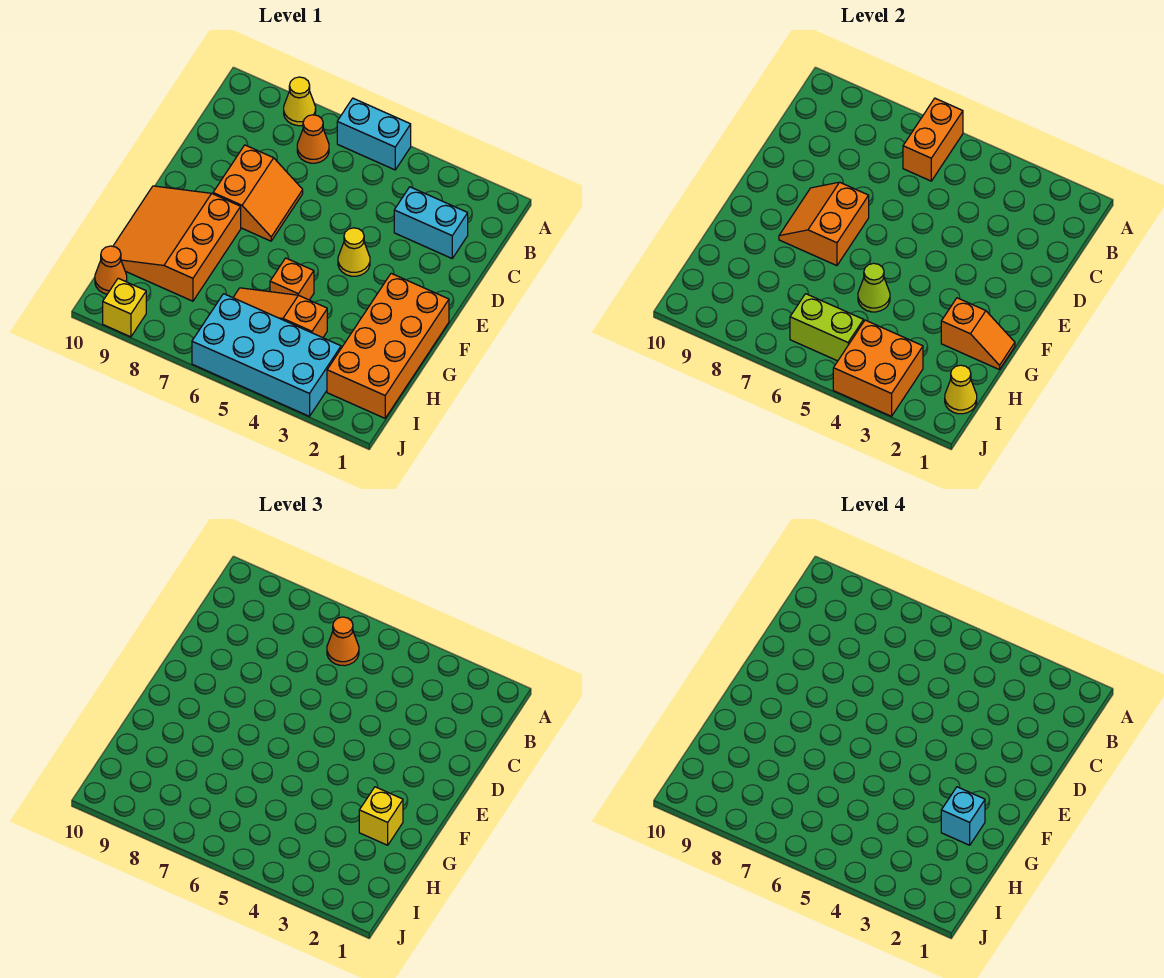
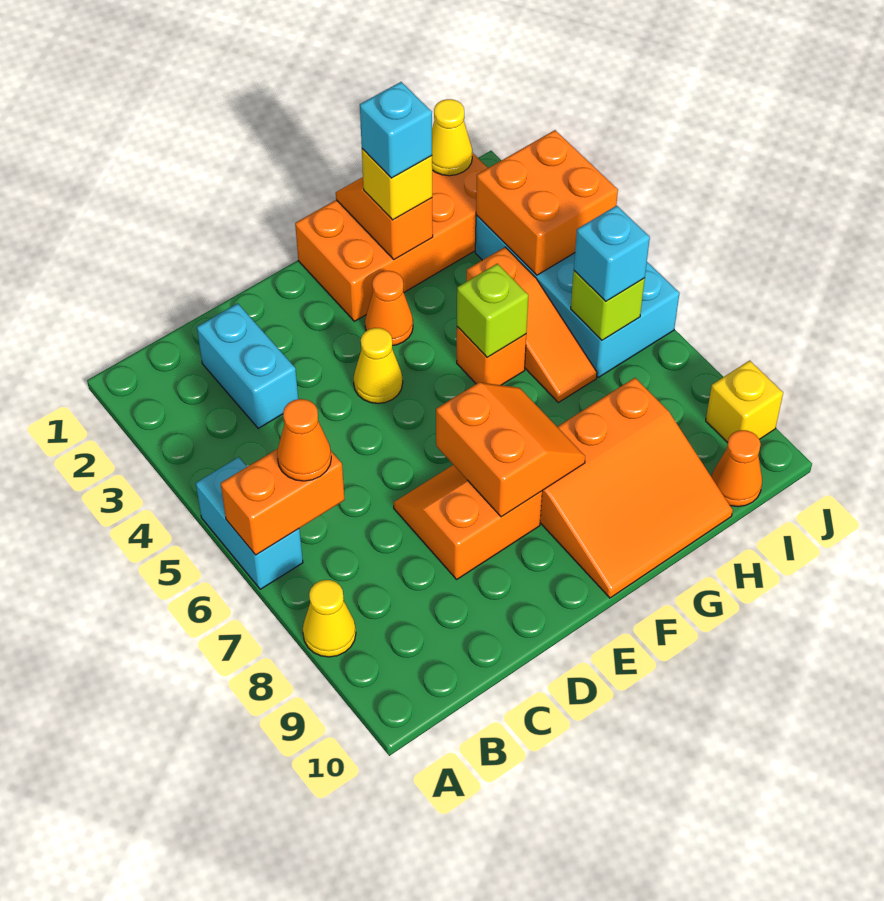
orange cone B7 level 1 -> orange cone F3 level 1
orange slope E7:F8 level 2 top 7 -> orange slope E7:F8 level 2 top E
lime cone G5 level 2 -> lime brick G5 level 2
lime brick I5:I6 level 2 -> lime brick I6 level 2
none -> cyan brick I6 level 3

